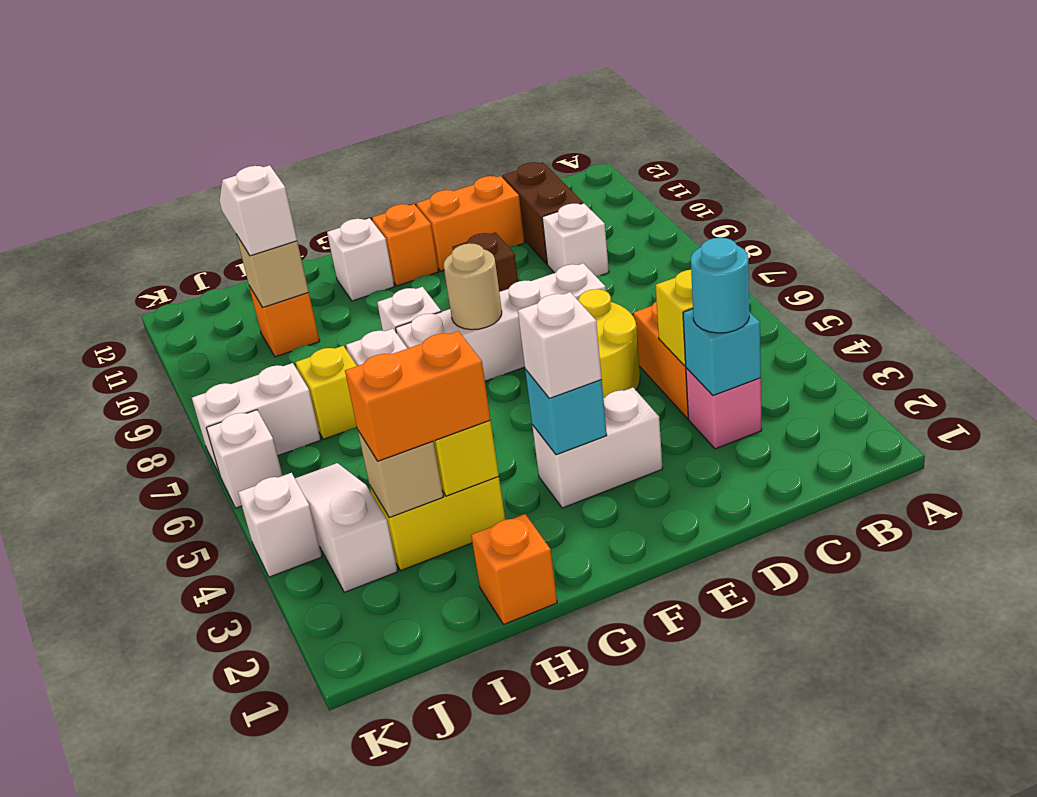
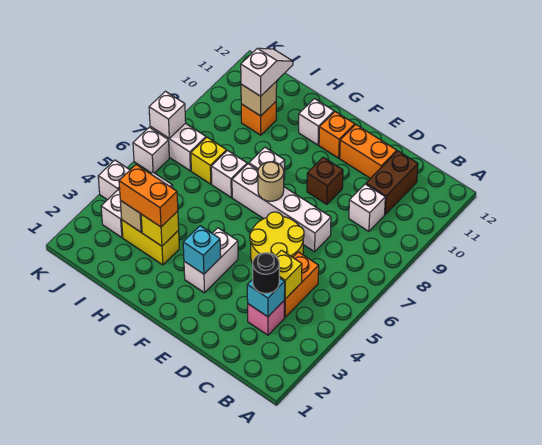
cyan round brick C3 level 3 -> black round brick C3 level 3
white brick E3:F3 level 1 -> white brick F3:F4 level 1
white brick F3 level 3 -> white brick K7 level 2
orange brick H1 level 1 -> none

